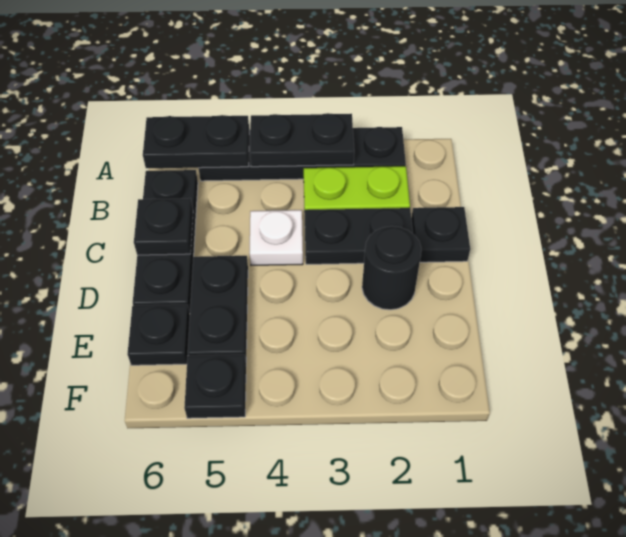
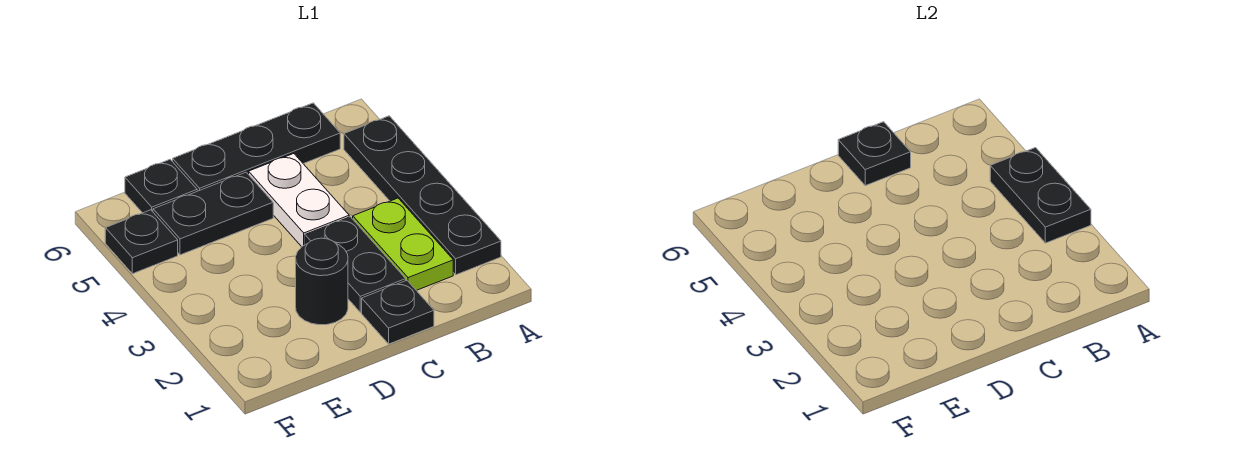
black plate A5:A6 level 2 -> none
white plate C4 level 1 -> white plate C4:C5 level 1

